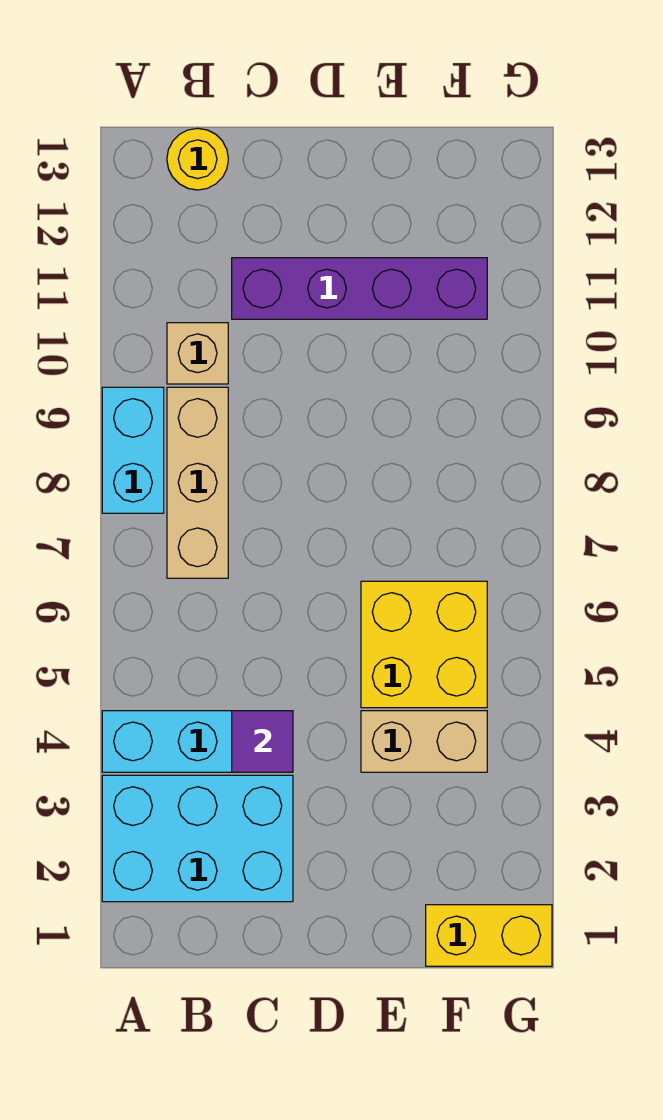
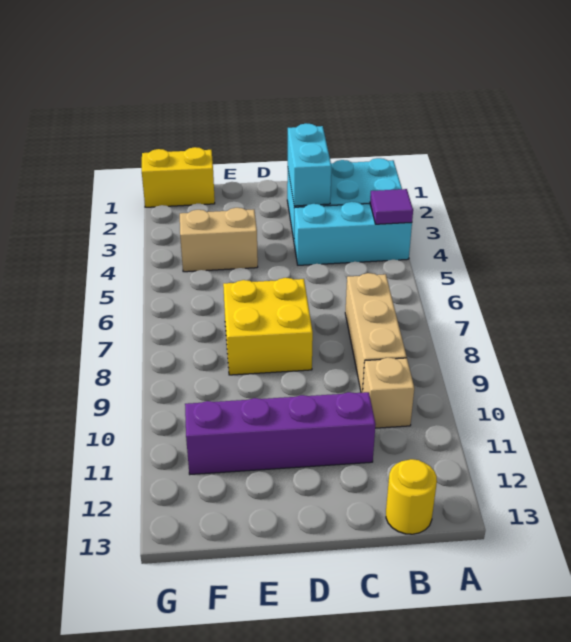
cyan brick A8:A9 level 1 -> cyan brick C2:C3 level 2
purple tile C4 level 2 -> purple tile A4 level 2
yellow brick E5:F6 level 1 -> yellow brick D7:E8 level 1

